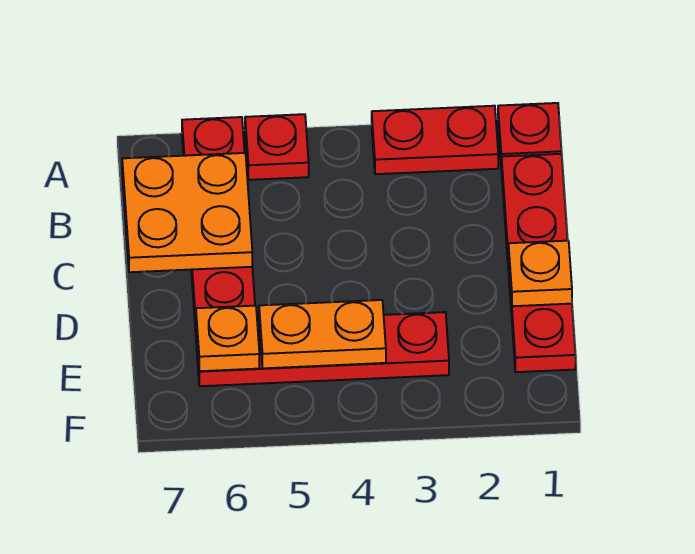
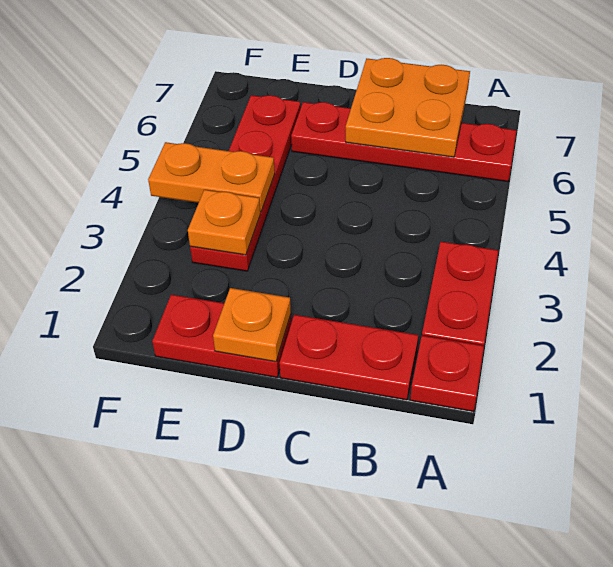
red plate A5 level 1 -> none
orange plate E4:E5 level 2 -> orange plate E4:F4 level 2
orange plate E6 level 2 -> orange plate E3 level 2

